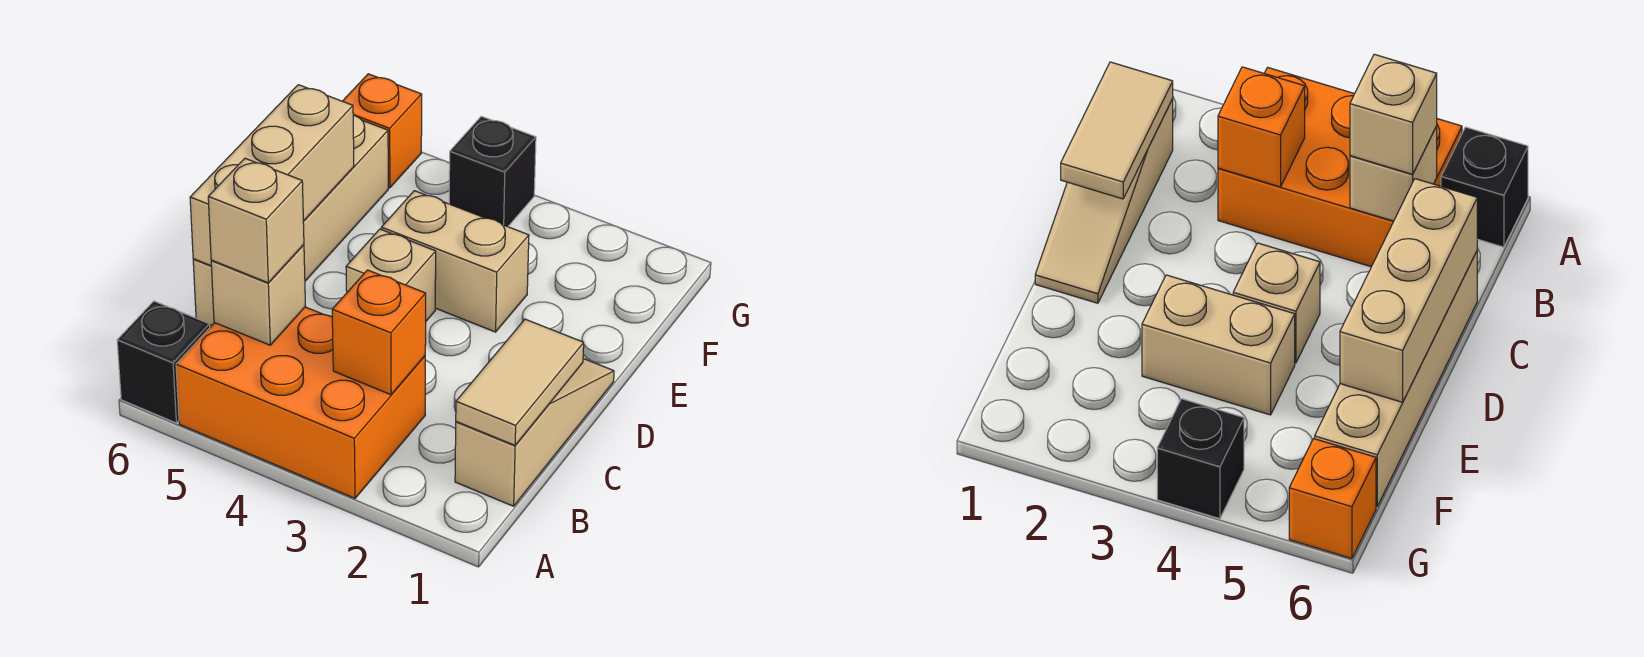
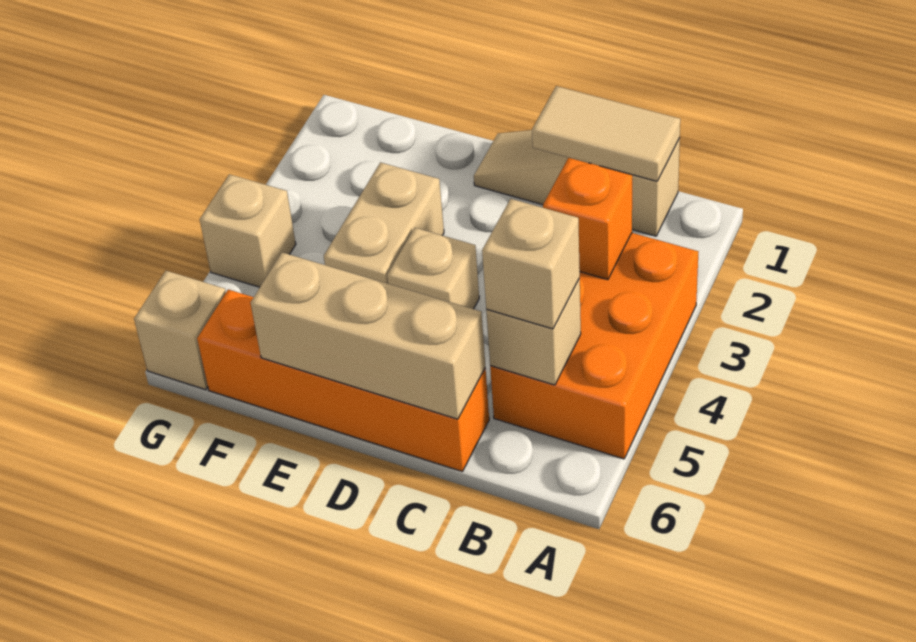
black brick A6 level 1 -> none
tan brick C6:F6 level 1 -> orange brick C6:F6 level 1
black brick G4 level 1 -> tan brick G4 level 1
orange brick G6 level 1 -> tan brick G6 level 1

